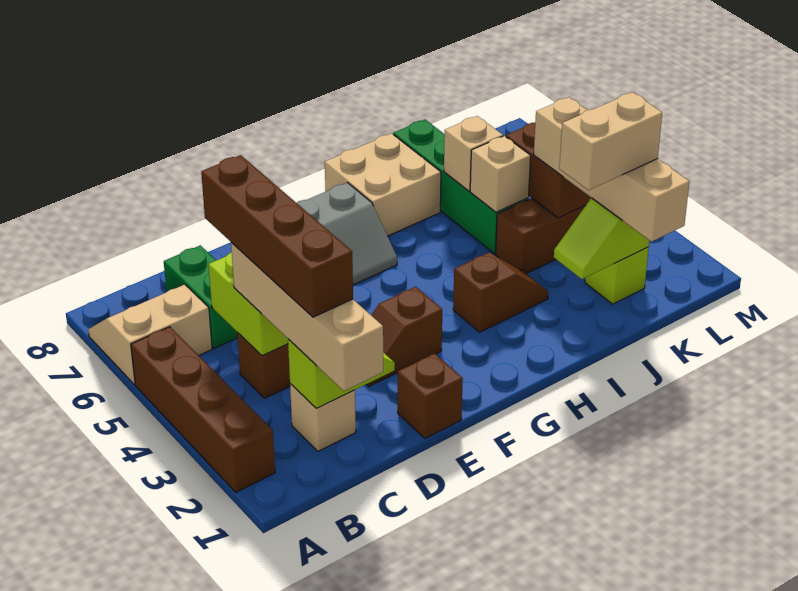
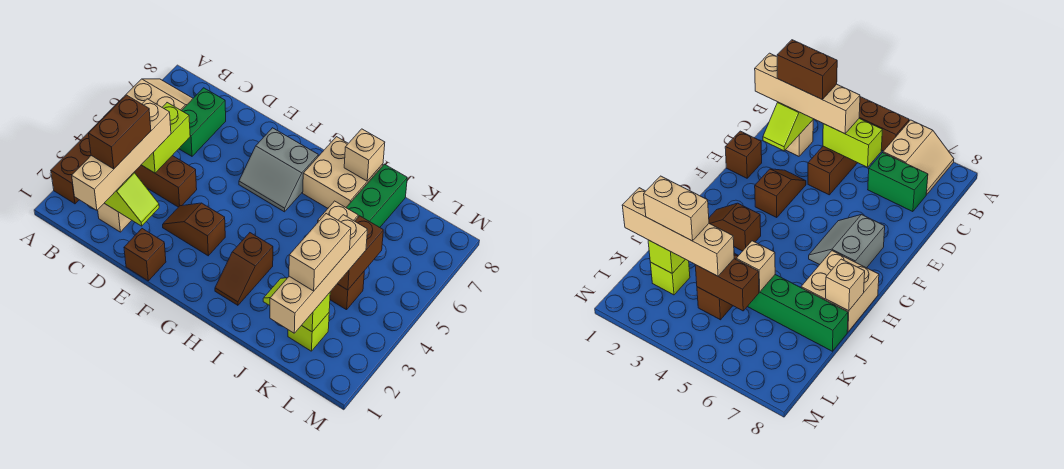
brown brick C2:C5 level 4 -> brown brick C2:C3 level 4
brown slope H3:I3 level 1 top H -> brown slope H2:H3 level 1 top 3
tan brick J2:K2 level 4 -> tan brick K2:K3 level 4
tan brick J6 level 2 -> tan brick I8 level 2

